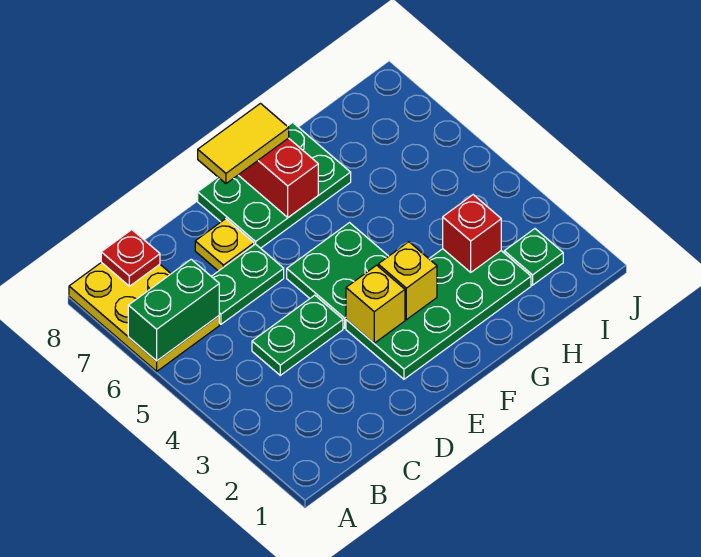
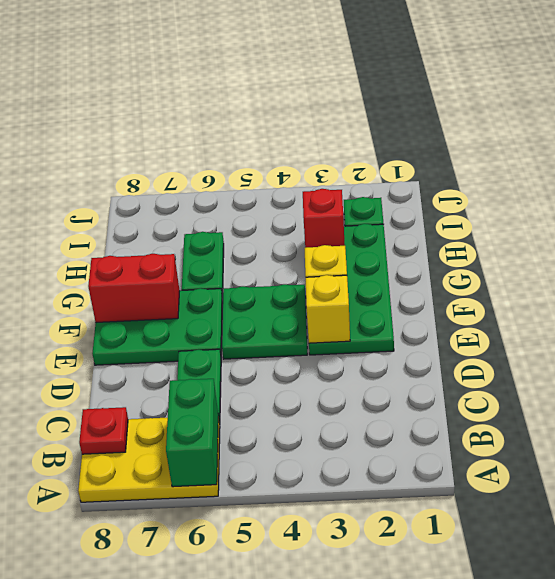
green plate C4:D4 level 1 -> green plate G6:H6 level 1
yellow plate D7 level 1 -> none
green plate E7:G8 level 1 -> green plate E6:F8 level 1
yellow tile E8:F8 level 3 -> none

